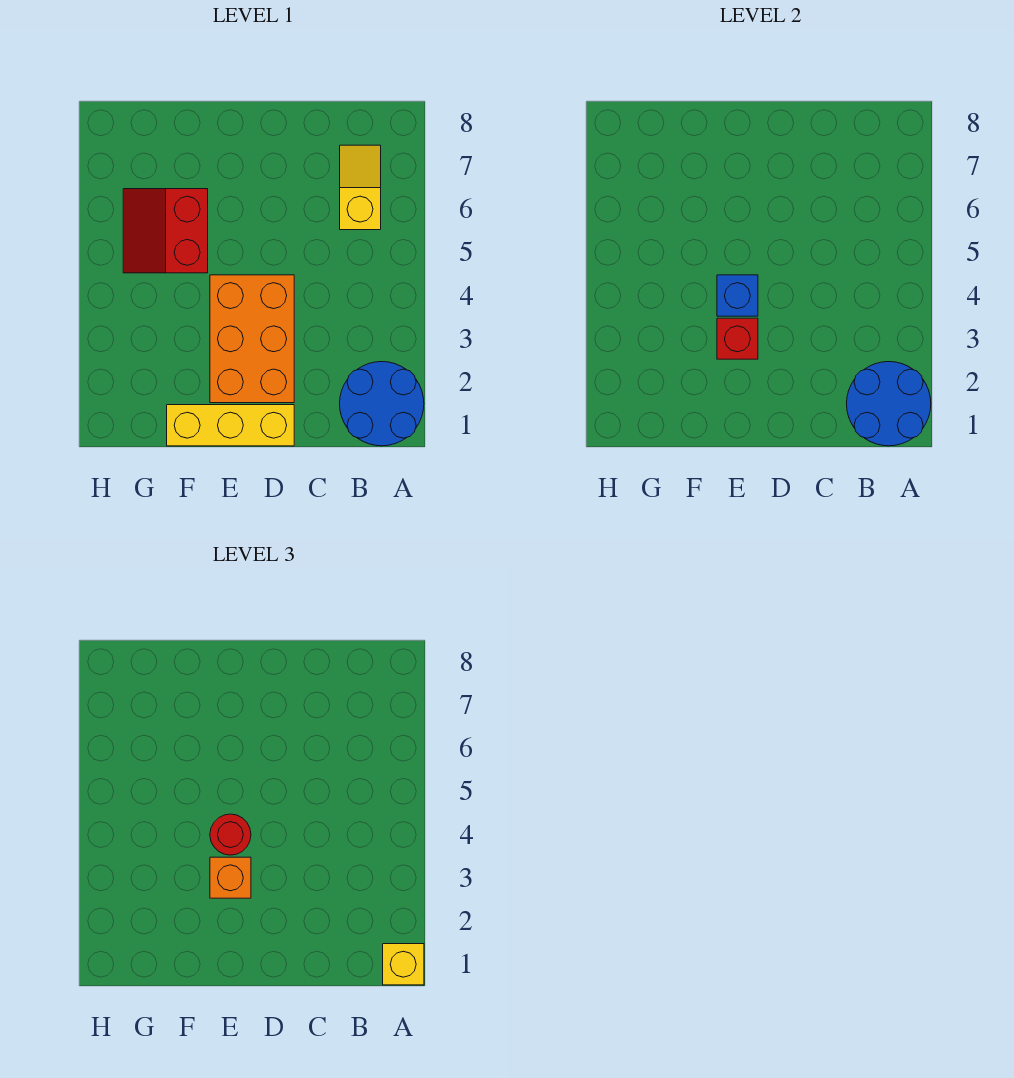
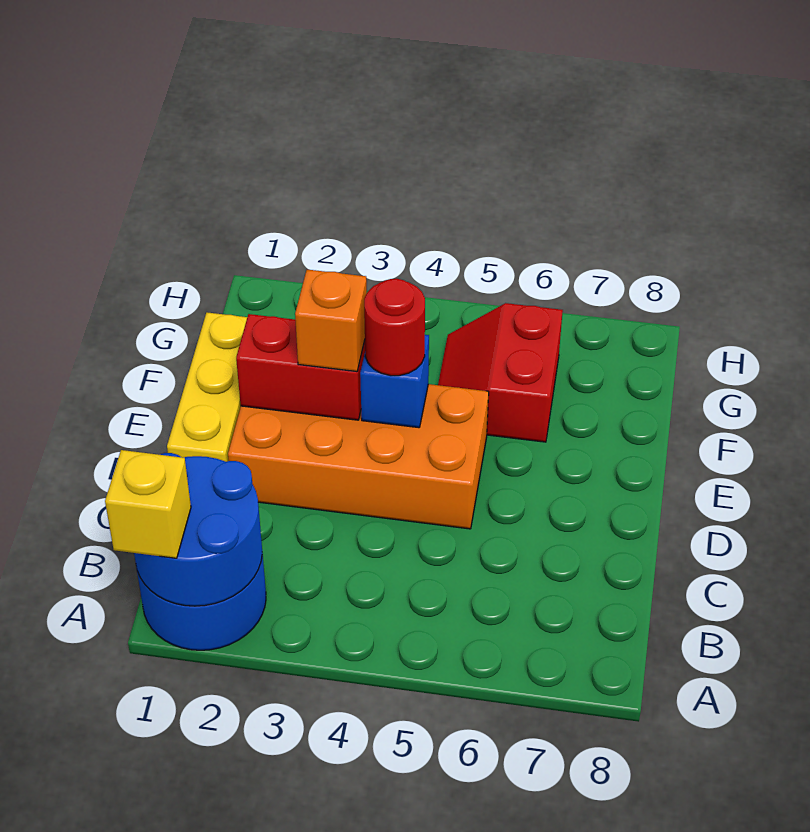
yellow slope B6:B7 level 1 top 6 -> none
orange brick D2:E4 level 1 -> orange brick D2:E5 level 1
red brick E3 level 2 -> red brick E2:E3 level 2
red slope F5:G6 level 1 top F -> red slope F5:G6 level 1 top 6

